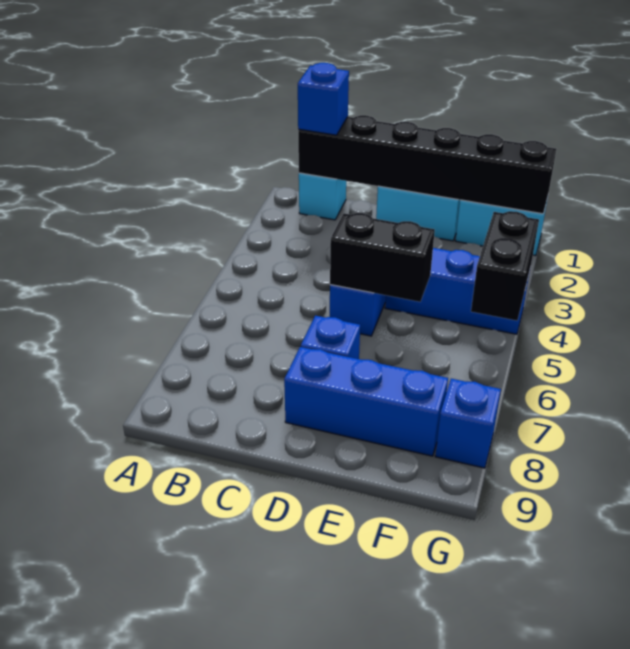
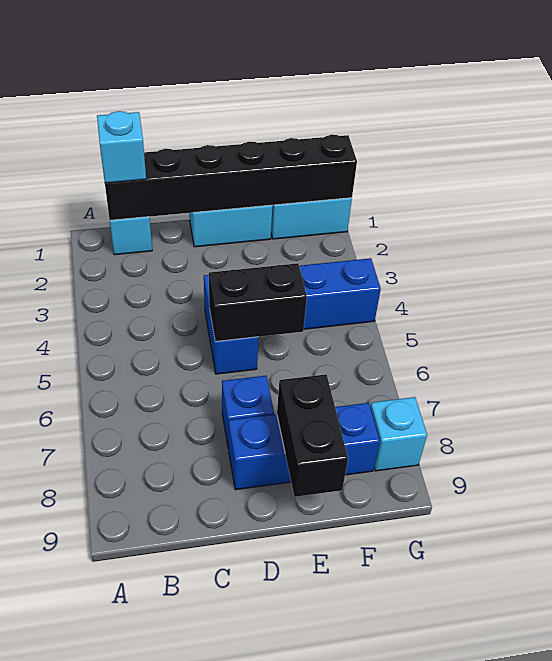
blue brick B1 level 3 -> cyan brick B1 level 3
black brick G4:G5 level 2 -> black brick E8:E9 level 2
blue brick G8 level 1 -> cyan brick G8 level 1

